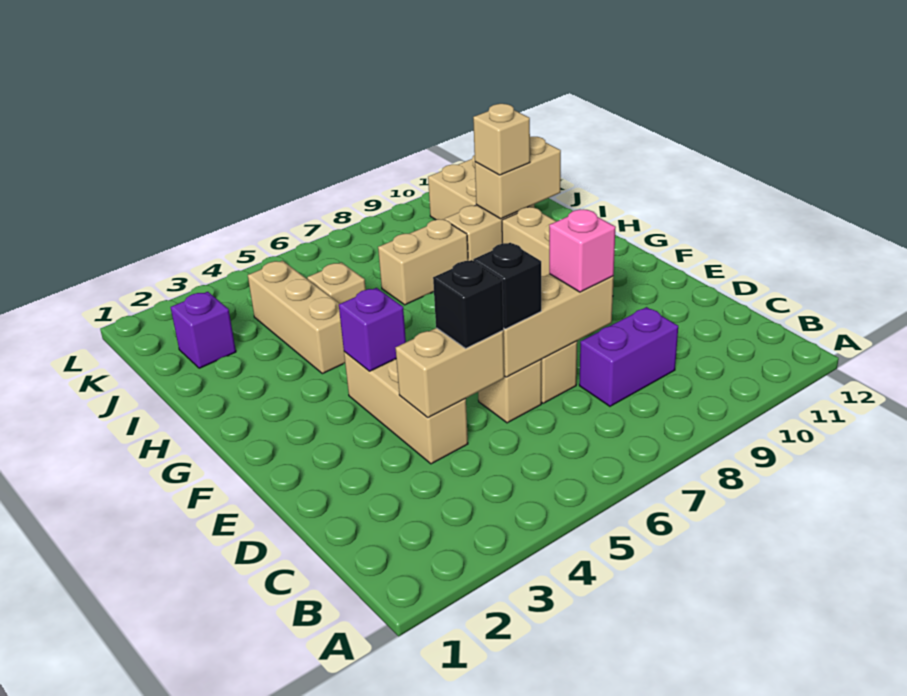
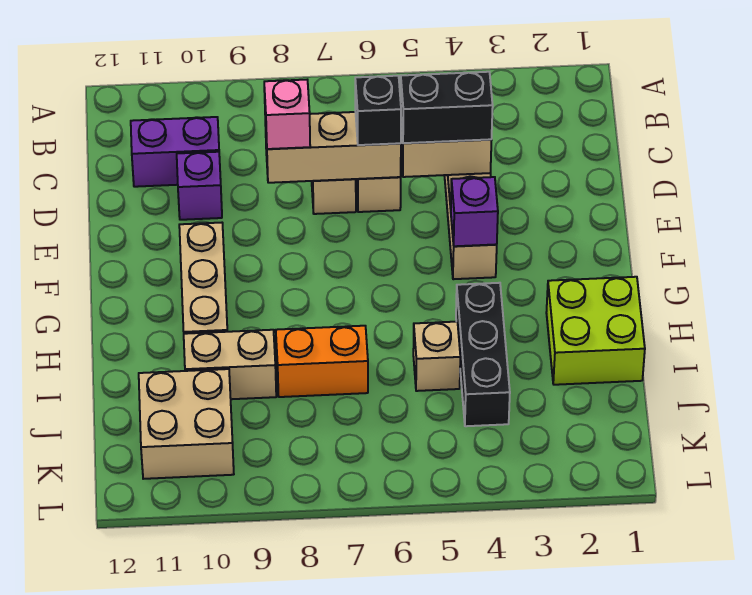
purple brick C8:C9 level 1 -> purple brick C10:C11 level 1
black brick D5 level 3 -> black brick D4:D5 level 3
none -> lime brick H1:I2 level 1
tan brick H4:J4 level 1 -> black brick H4:J4 level 1
tan brick I7:I8 level 1 -> orange brick I7:I8 level 1
tan brick I10:I11 level 2 -> none
tan brick I10 level 3 -> none
purple brick J2 level 1 -> purple brick D10 level 1

